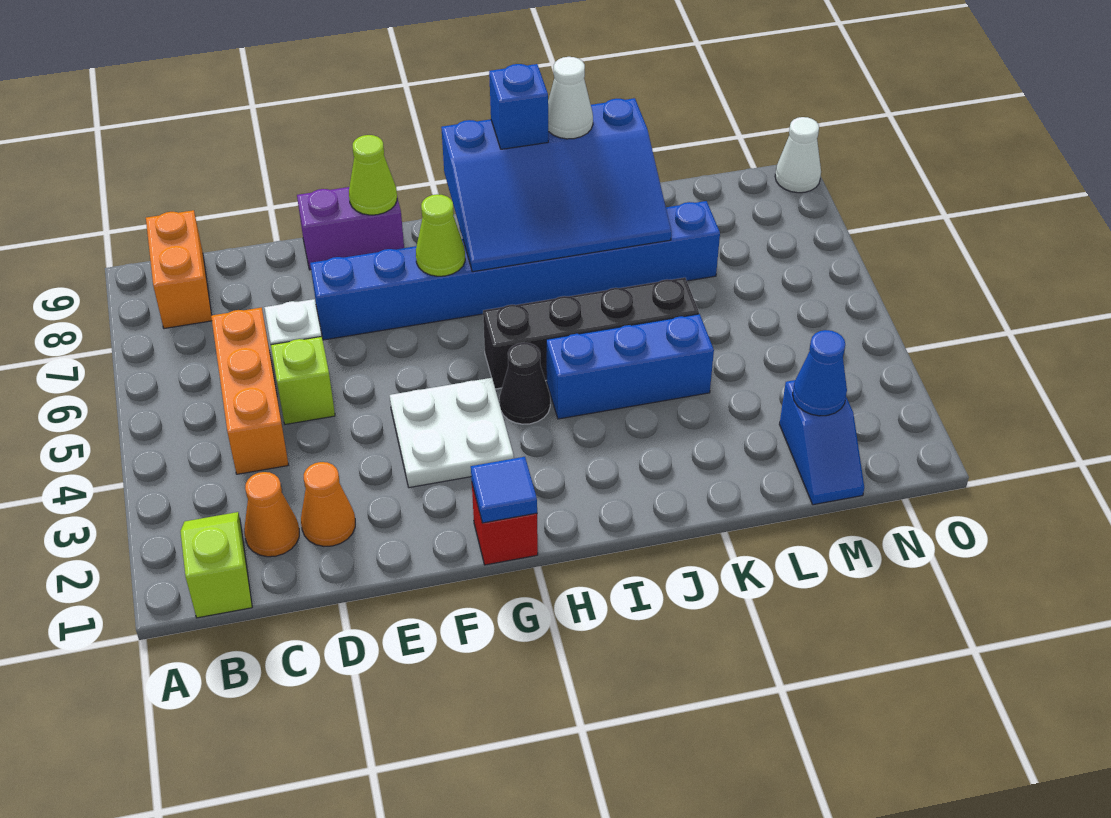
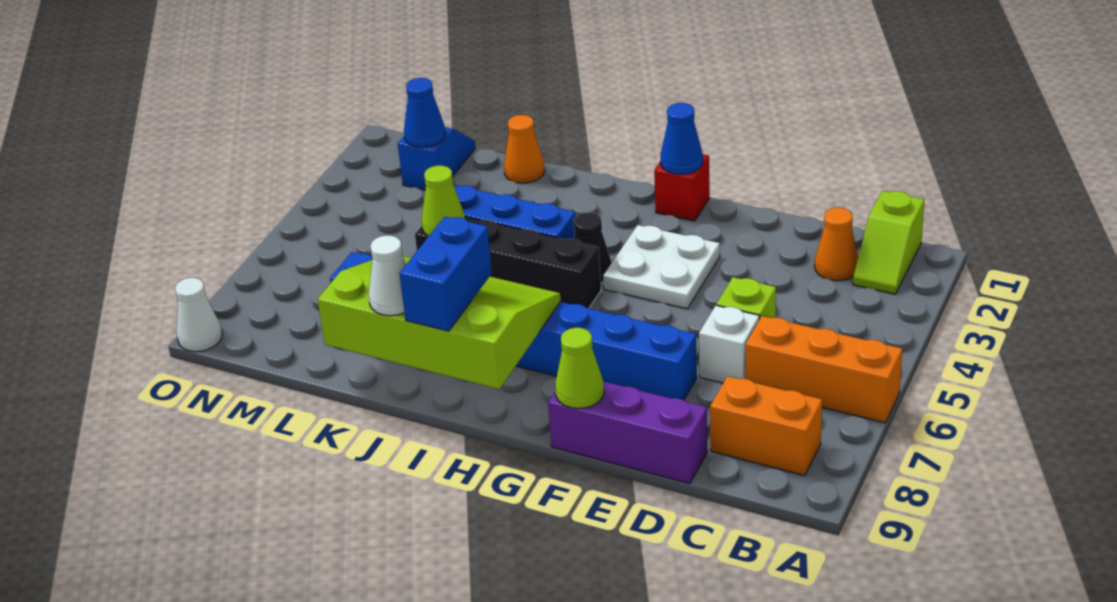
orange brick B8:B9 level 1 -> orange brick B8:C8 level 1
orange brick C4:C6 level 1 -> orange brick A6:C6 level 1
orange cone D2 level 1 -> orange cone K1 level 1
purple brick E9:F9 level 1 -> purple brick D9:F9 level 1
blue tile G1 level 2 -> blue cone G1 level 2
lime cone G7 level 2 -> lime cone K5 level 2
blue slope H7:K9 level 2 top 9 -> lime slope H7:K9 level 2 top 9
blue brick I9 level 3 -> blue brick I8:I9 level 3

